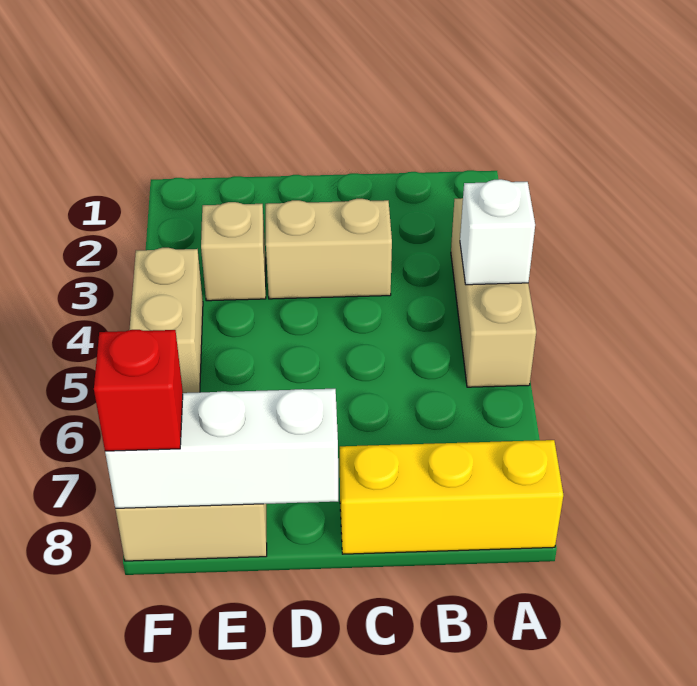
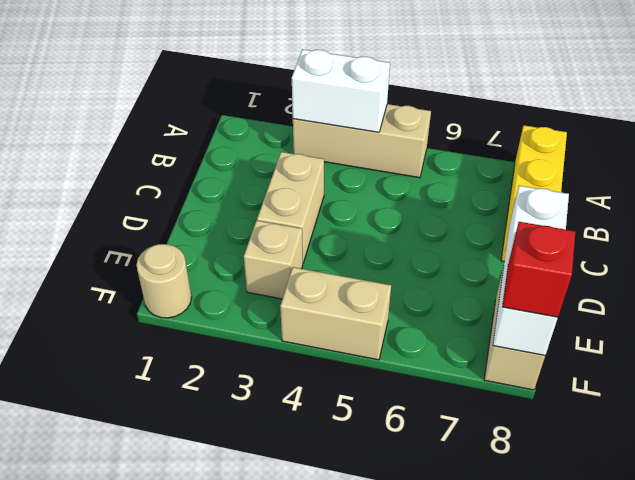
white brick A4 level 2 -> white brick A3:A4 level 2
none -> tan round brick F1 level 1

